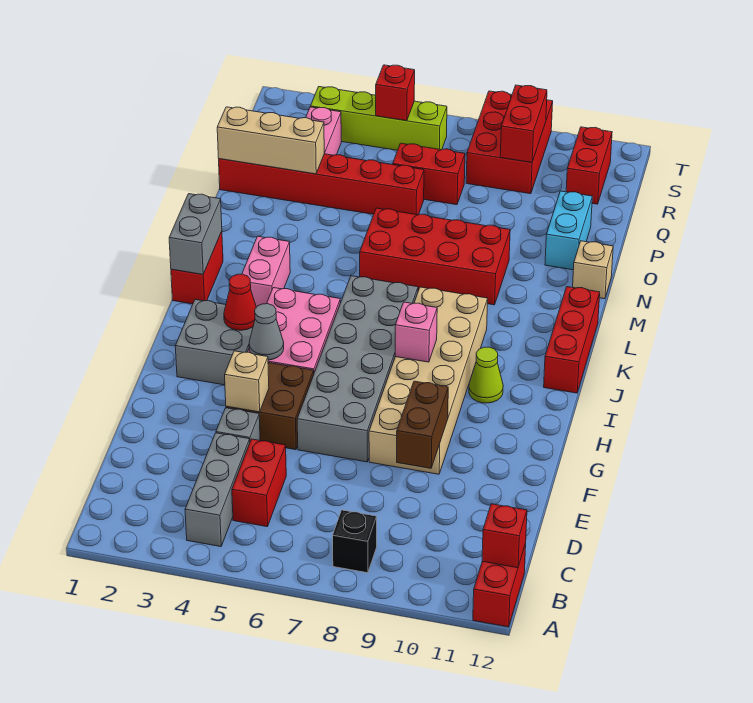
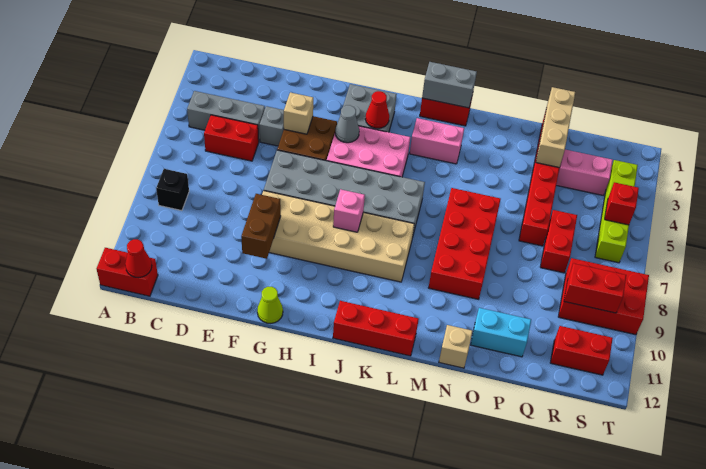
red brick B12 level 2 -> red cone B12 level 2
brown brick E9:F9 level 2 -> brown brick F9:F10 level 2
lime cone I10 level 1 -> lime cone G12 level 1

